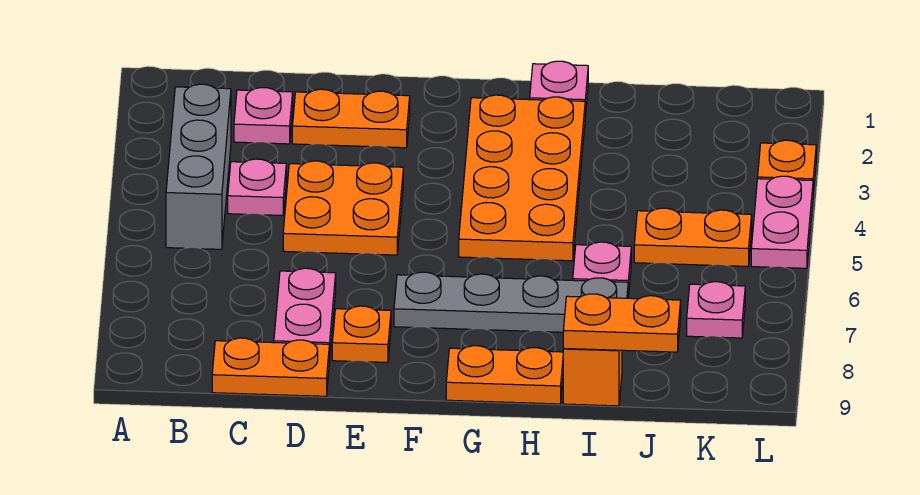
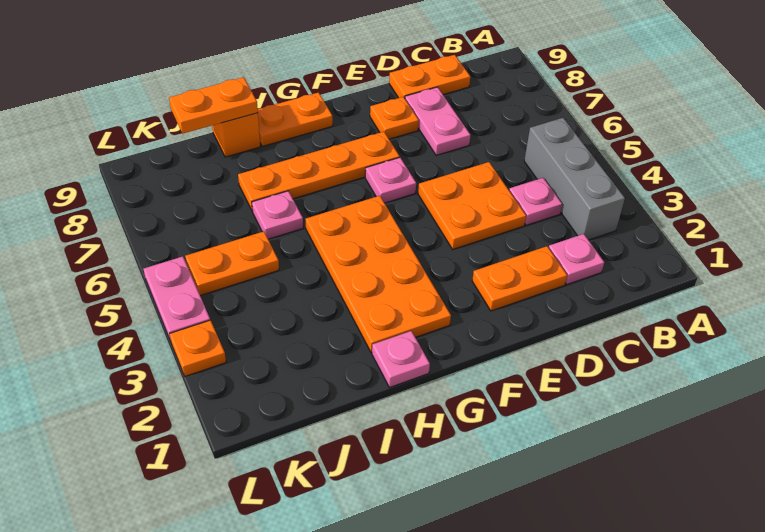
grey plate F7:I7 level 1 -> orange plate F7:I7 level 1
pink plate K7 level 1 -> pink plate F6 level 1

